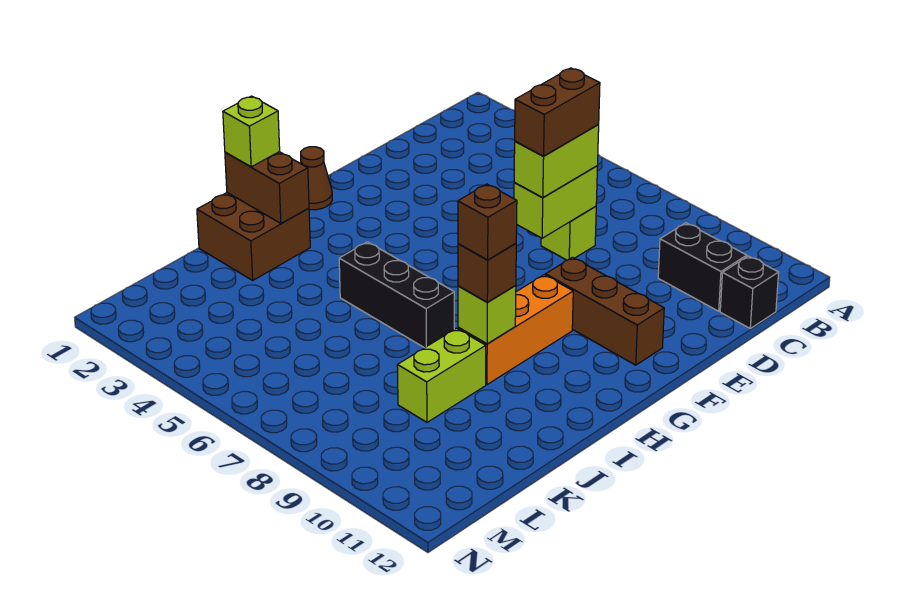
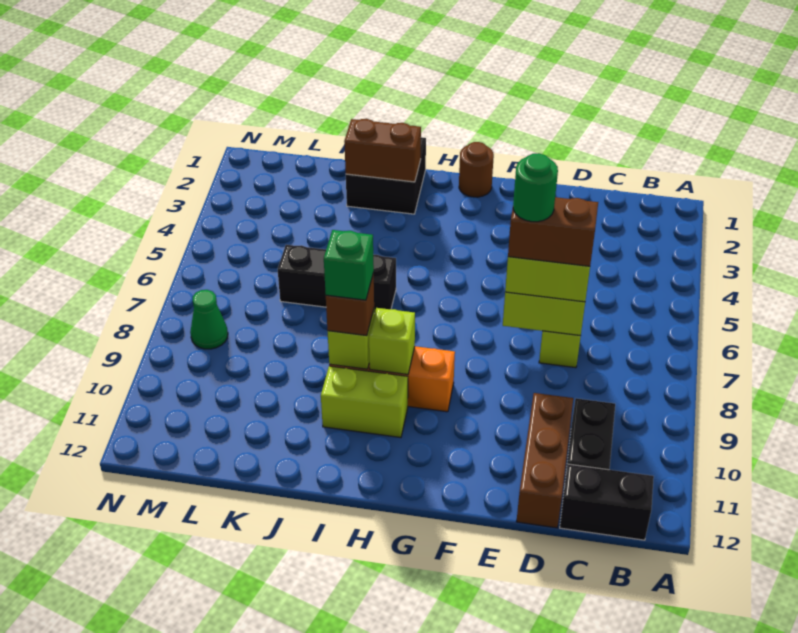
black brick C12 level 1 -> black brick B12:C12 level 1
none -> green round brick E7 level 5
brown brick F9:F11 level 1 -> brown brick D10:D12 level 1
brown cone G1 level 1 -> brown round brick G1 level 1
brown brick I1:J2 level 1 -> black brick I1:J2 level 1
brown brick I1:I2 level 2 -> brown brick I2:J2 level 2
lime brick I1 level 3 -> lime brick H9 level 2
black brick I5:I7 level 1 -> black brick I6:K6 level 1
brown brick I9 level 4 -> green brick I9 level 4
lime brick J9:K9 level 1 -> lime brick H10:I10 level 1
none -> green cone M8 level 1

